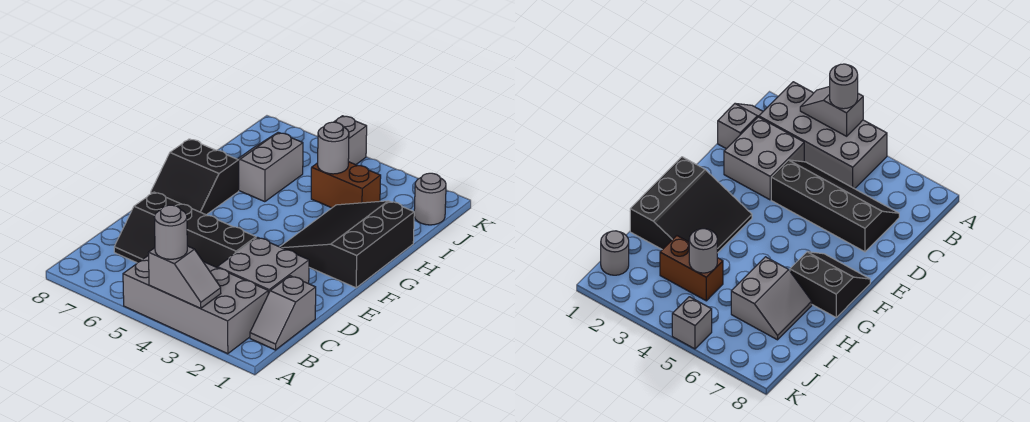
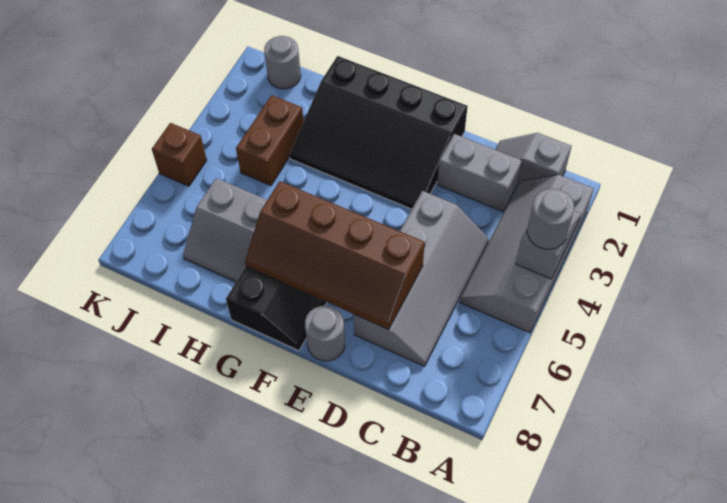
grey brick A2:B5 level 1 -> grey slope A2:B5 level 1 top A
grey slope B1:C1 level 1 top C -> grey slope B1:C1 level 1 top B
grey brick C2:D3 level 1 -> grey brick C2:D2 level 1
black slope C4:D7 level 1 top D -> grey slope C4:D7 level 1 top D
none -> brown slope D6:G7 level 2 top 6
black slope F1:H3 level 1 top 1 -> black slope E1:H3 level 1 top 1
grey round brick I4 level 2 -> grey round brick E8 level 1
grey brick K5 level 1 -> brown brick K5 level 1

